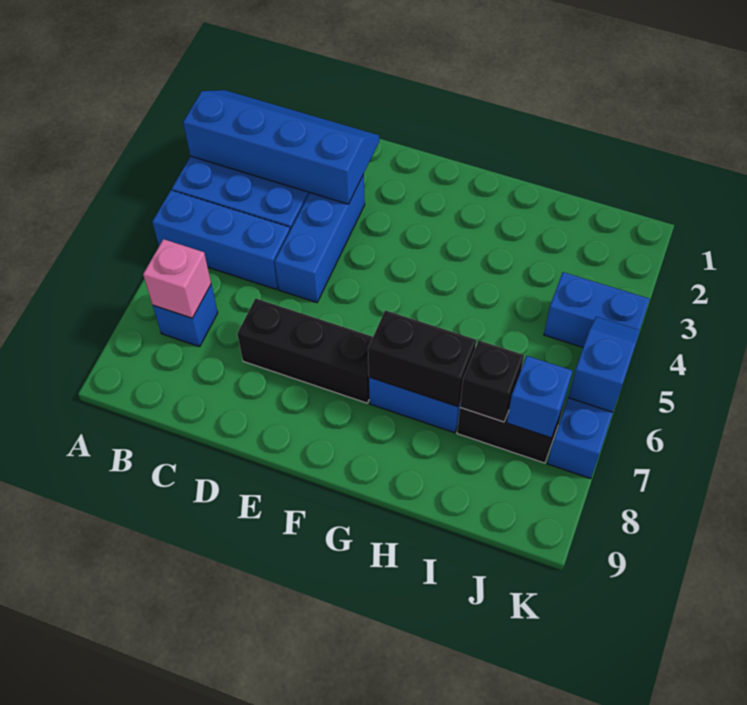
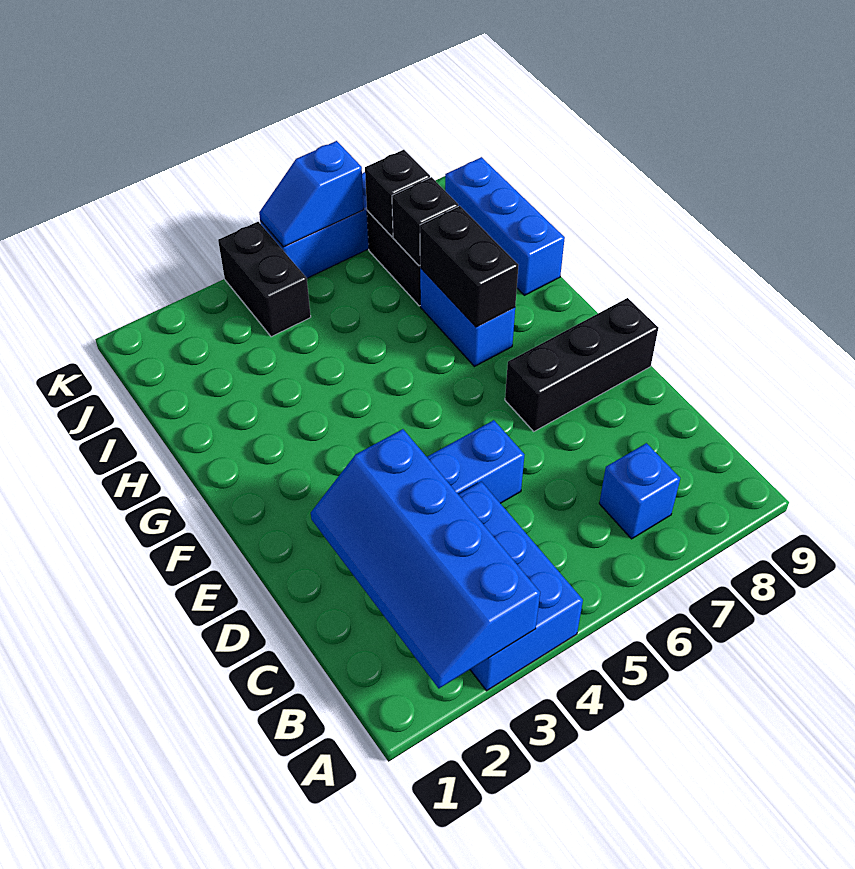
blue brick A5:C5 level 1 -> blue brick H9:J9 level 1
pink brick B7 level 2 -> none
black brick D7:F7 level 1 -> black brick E7:E9 level 1
blue brick J4:K4 level 1 -> black brick J4:K4 level 1
blue brick J7 level 2 -> black brick J7 level 2

